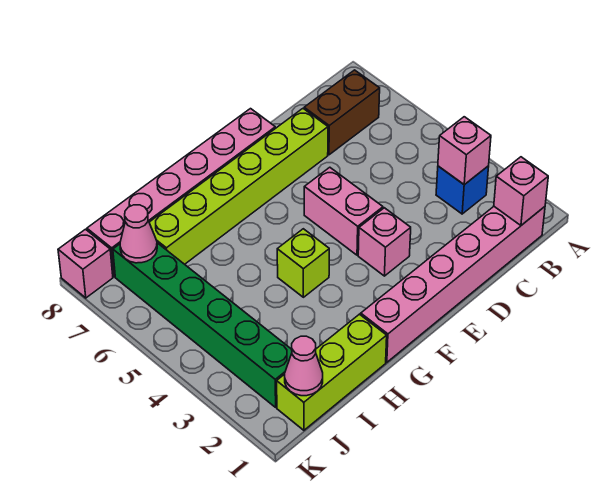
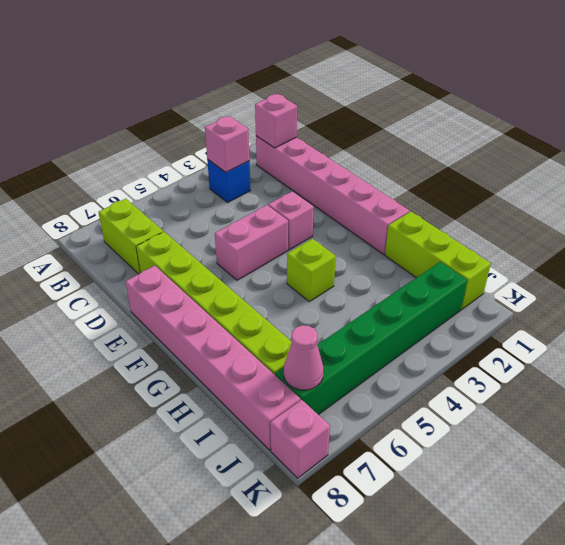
brown brick B7:C7 level 1 -> lime brick B7:C7 level 1
pink cone J1 level 2 -> none

